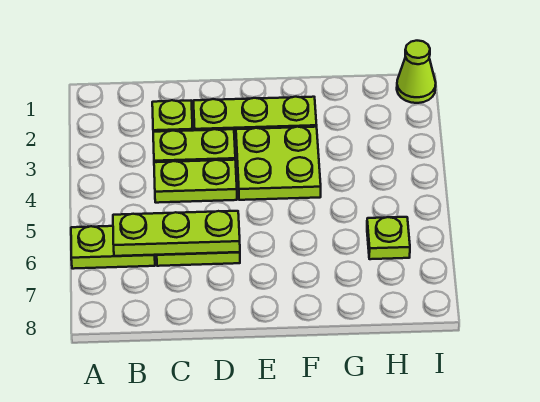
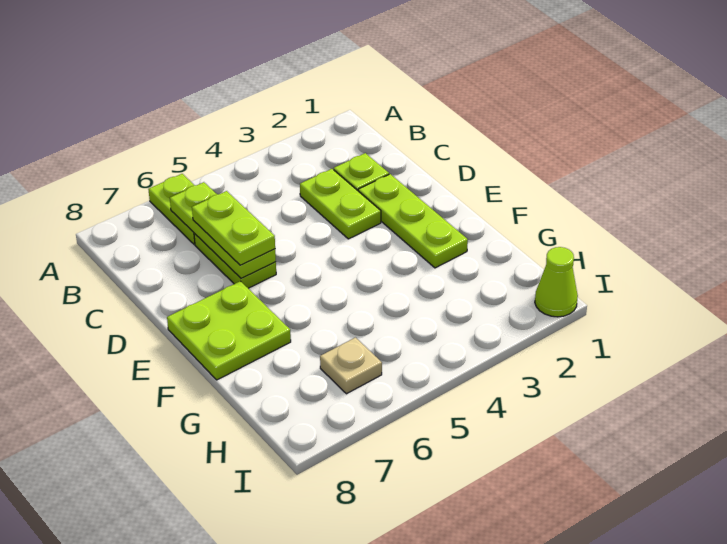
lime plate C4:D4 level 1 -> lime plate C6:D6 level 3
lime plate E3:F4 level 1 -> lime plate E7:F8 level 1
lime plate H6 level 1 -> tan plate H6 level 1

